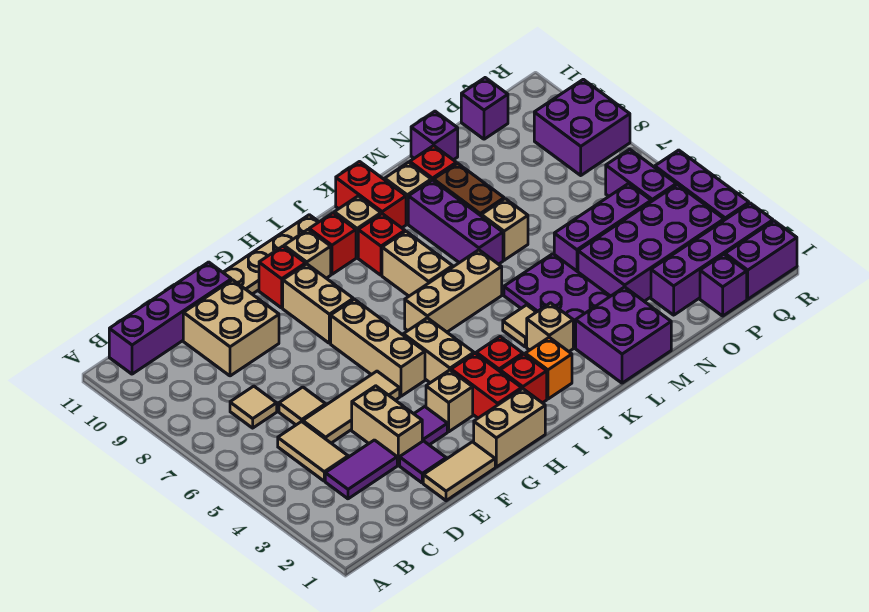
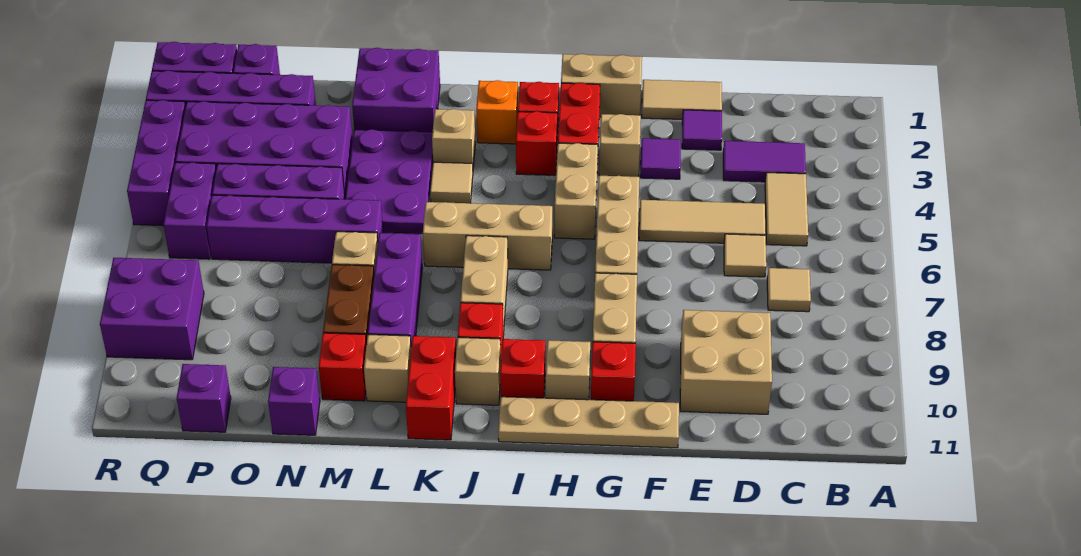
purple brick B11:E11 level 1 -> purple brick M6:P6 level 1
tan brick E3:E4 level 1 -> none

